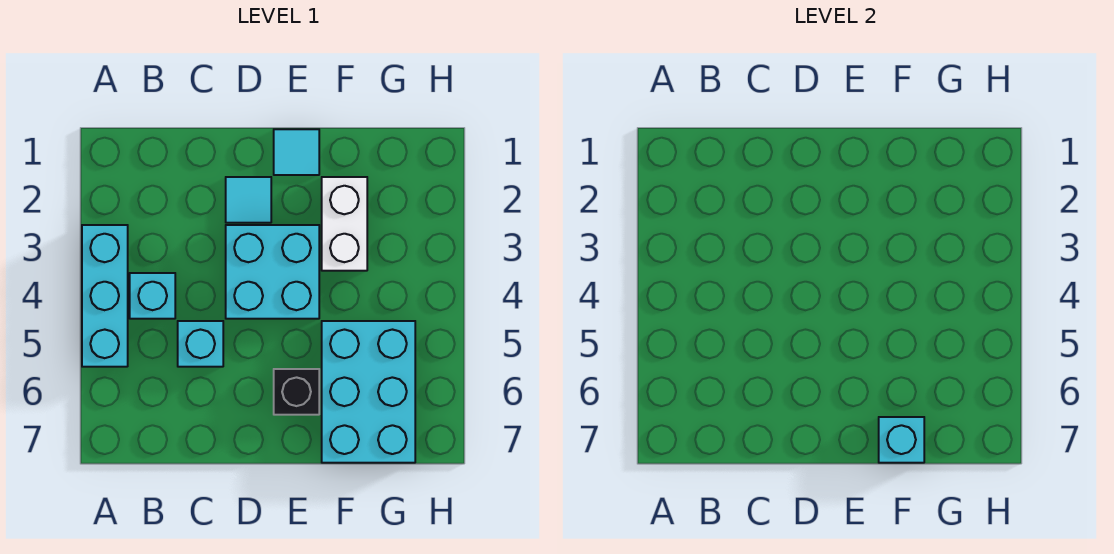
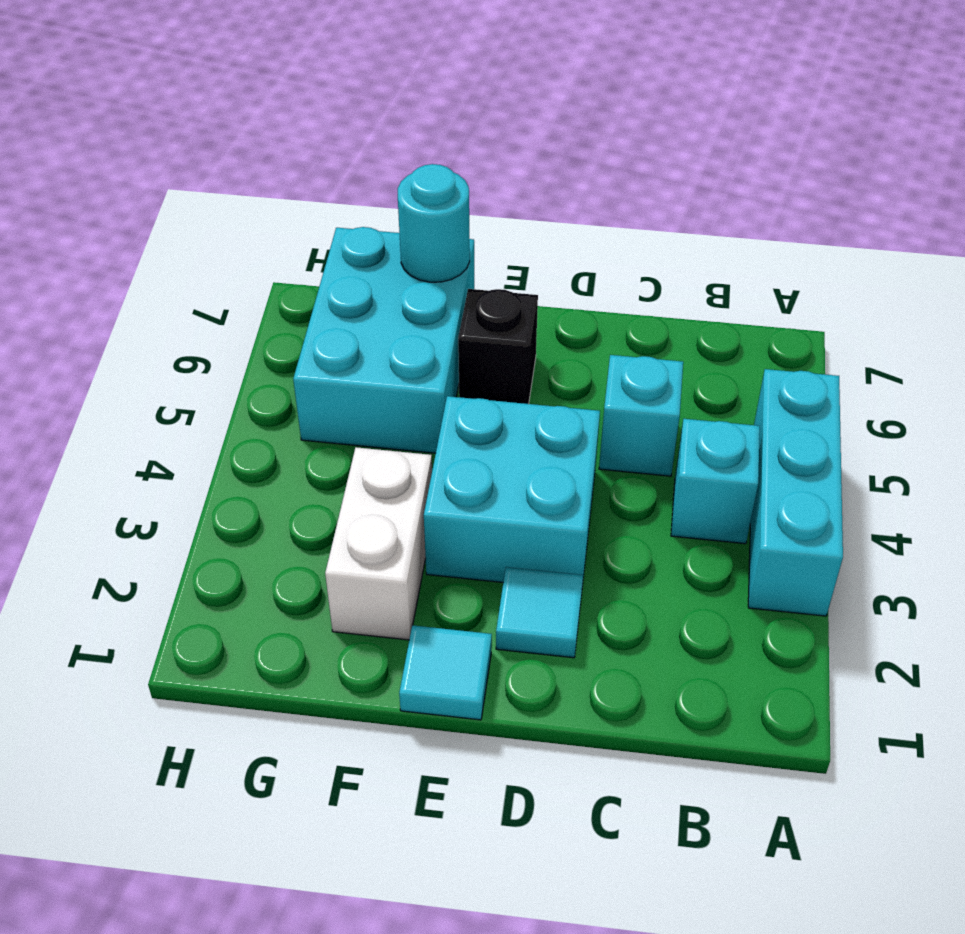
cyan brick F7 level 2 -> cyan round brick F7 level 2

